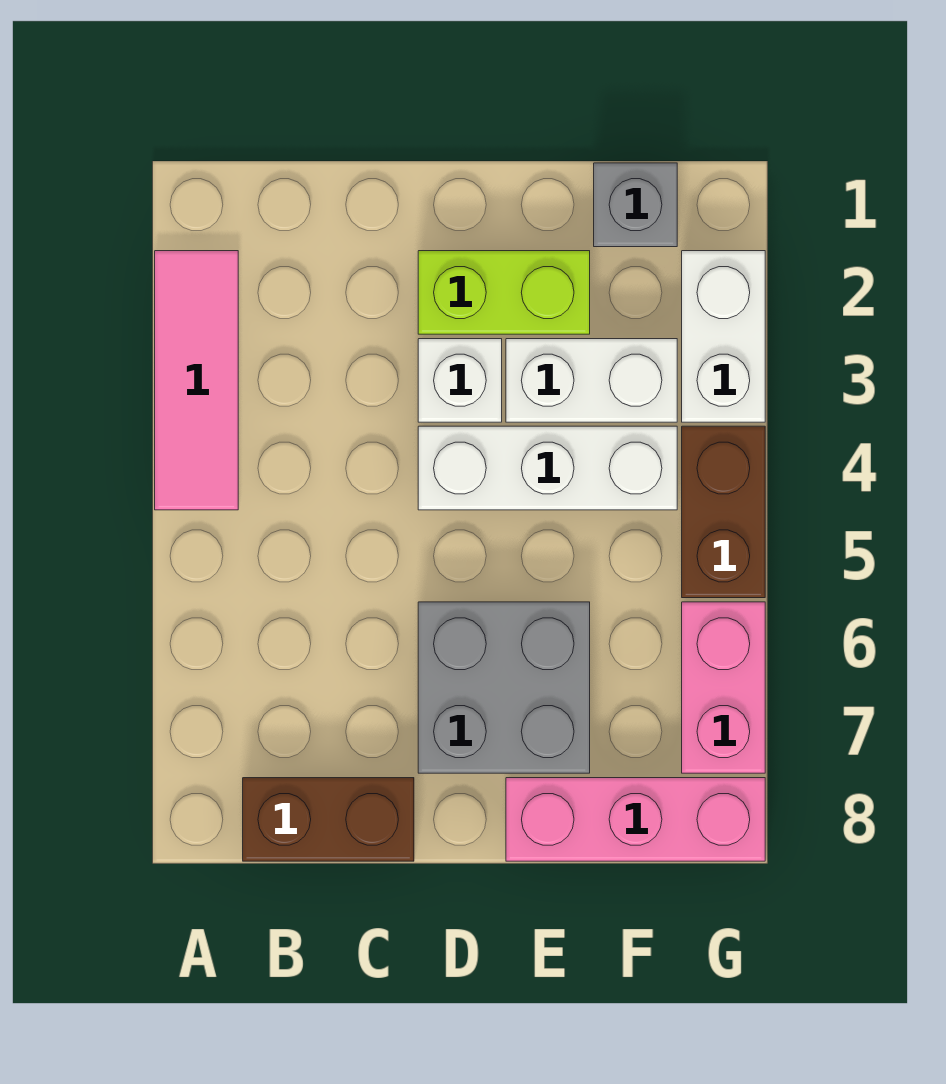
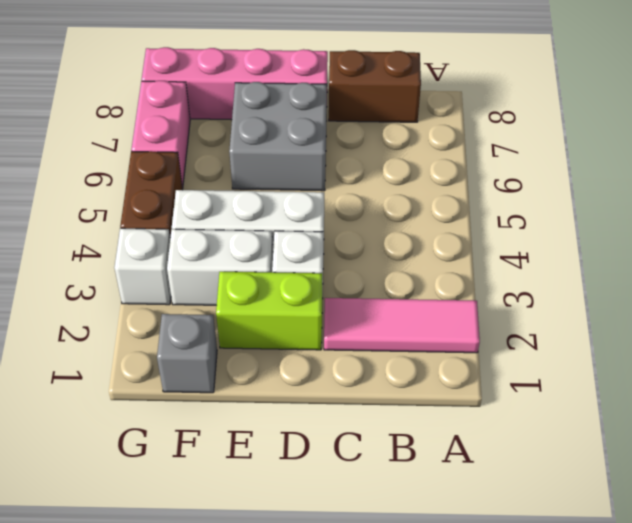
pink tile A2:A4 level 1 -> pink tile A2:C2 level 1
pink brick E8:G8 level 1 -> pink brick D8:G8 level 1
white brick G2:G3 level 1 -> white brick G3 level 1

